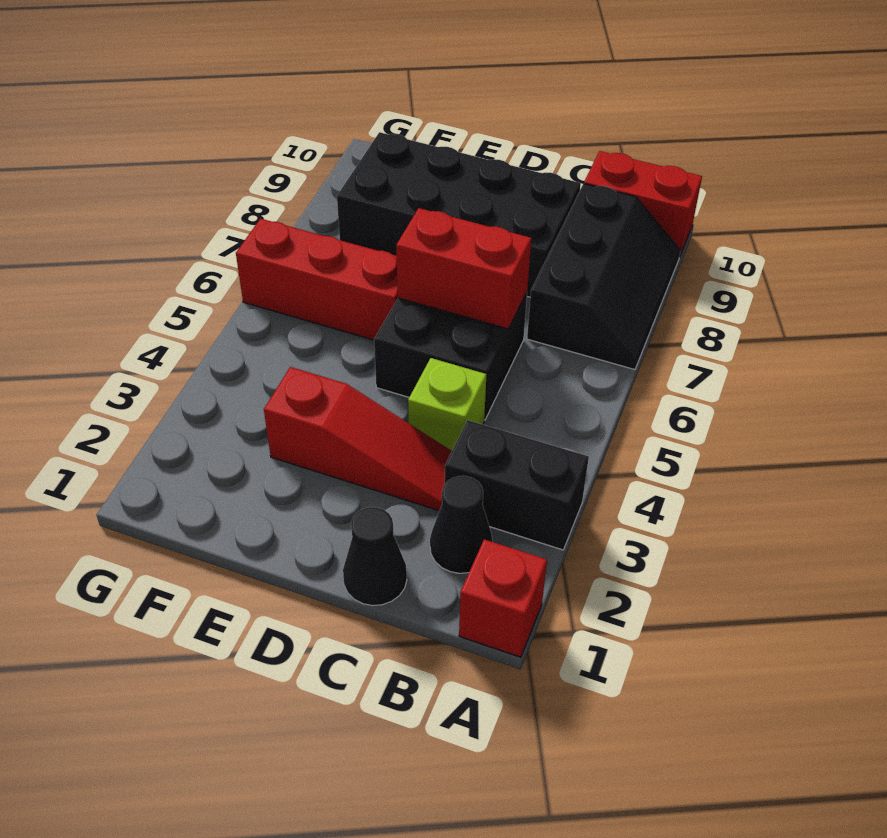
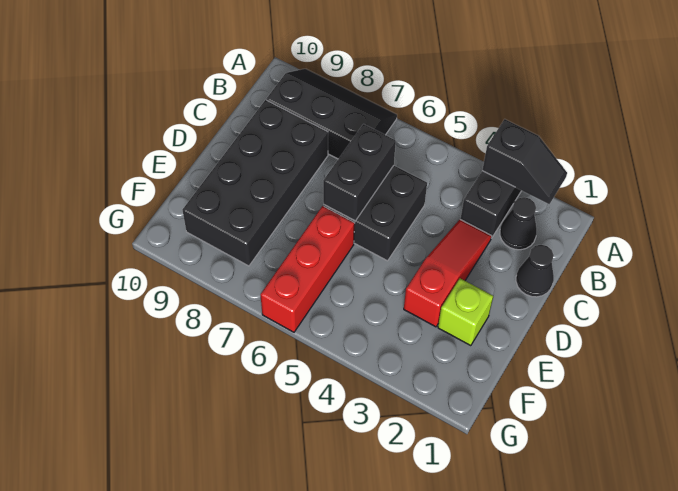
red brick A1 level 1 -> none
none -> black slope A2:A3 level 2 top 3
red brick A10:B10 level 1 -> none
lime brick C4 level 1 -> lime brick E2 level 1
red brick C6:D6 level 2 -> black brick C6:D6 level 2

